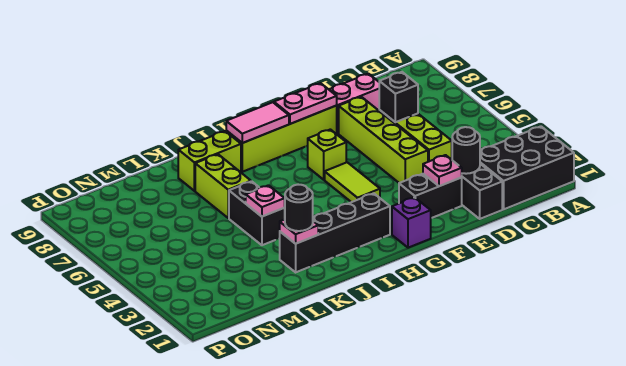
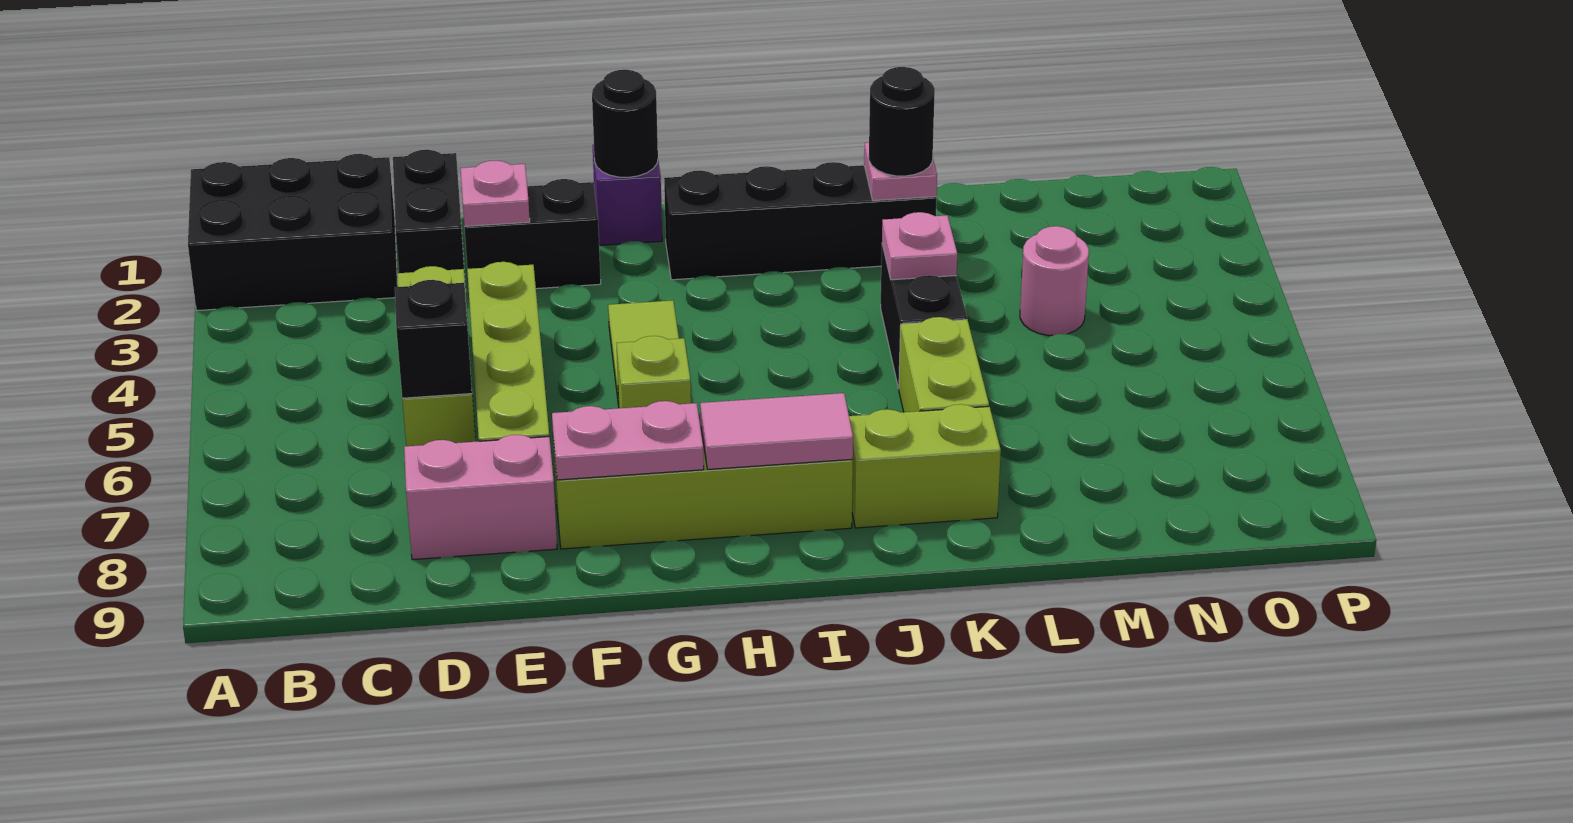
black round brick D2 level 2 -> black round brick G1 level 2
none -> pink round brick M4 level 1

